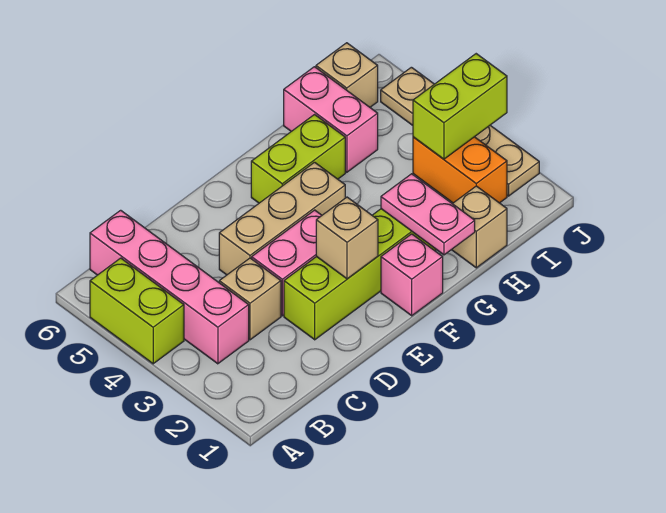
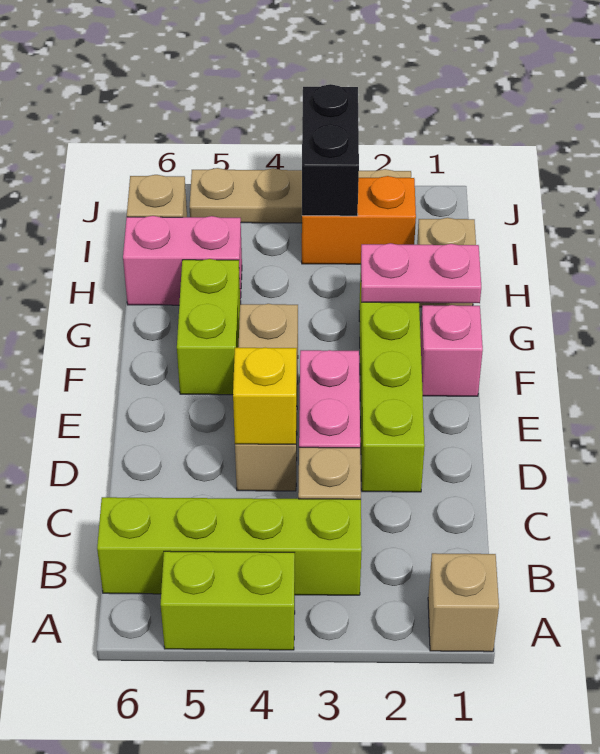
pink brick B3:B6 level 1 -> lime brick B3:B6 level 1
none -> yellow brick D4 level 2
tan brick E2 level 2 -> tan brick A1 level 1
lime brick I3:J3 level 2 -> black brick I3:J3 level 2

